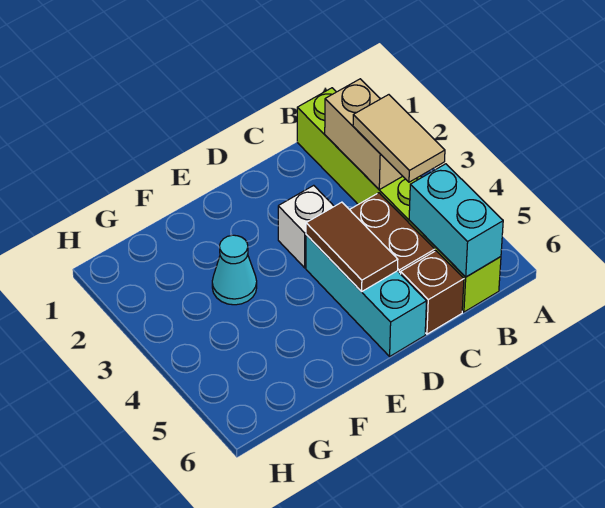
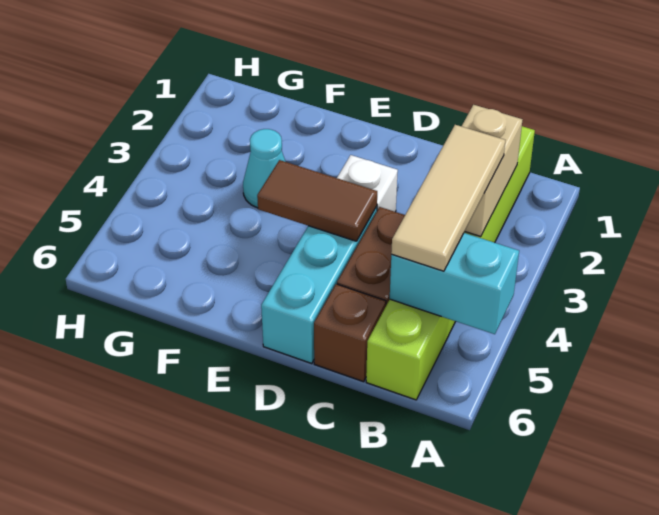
tan tile B3:B4 level 3 -> tan tile B3:B5 level 3
cyan brick B5:B6 level 2 -> cyan brick A5:B5 level 2
brown tile D4:D5 level 2 -> brown tile D4:E4 level 2

